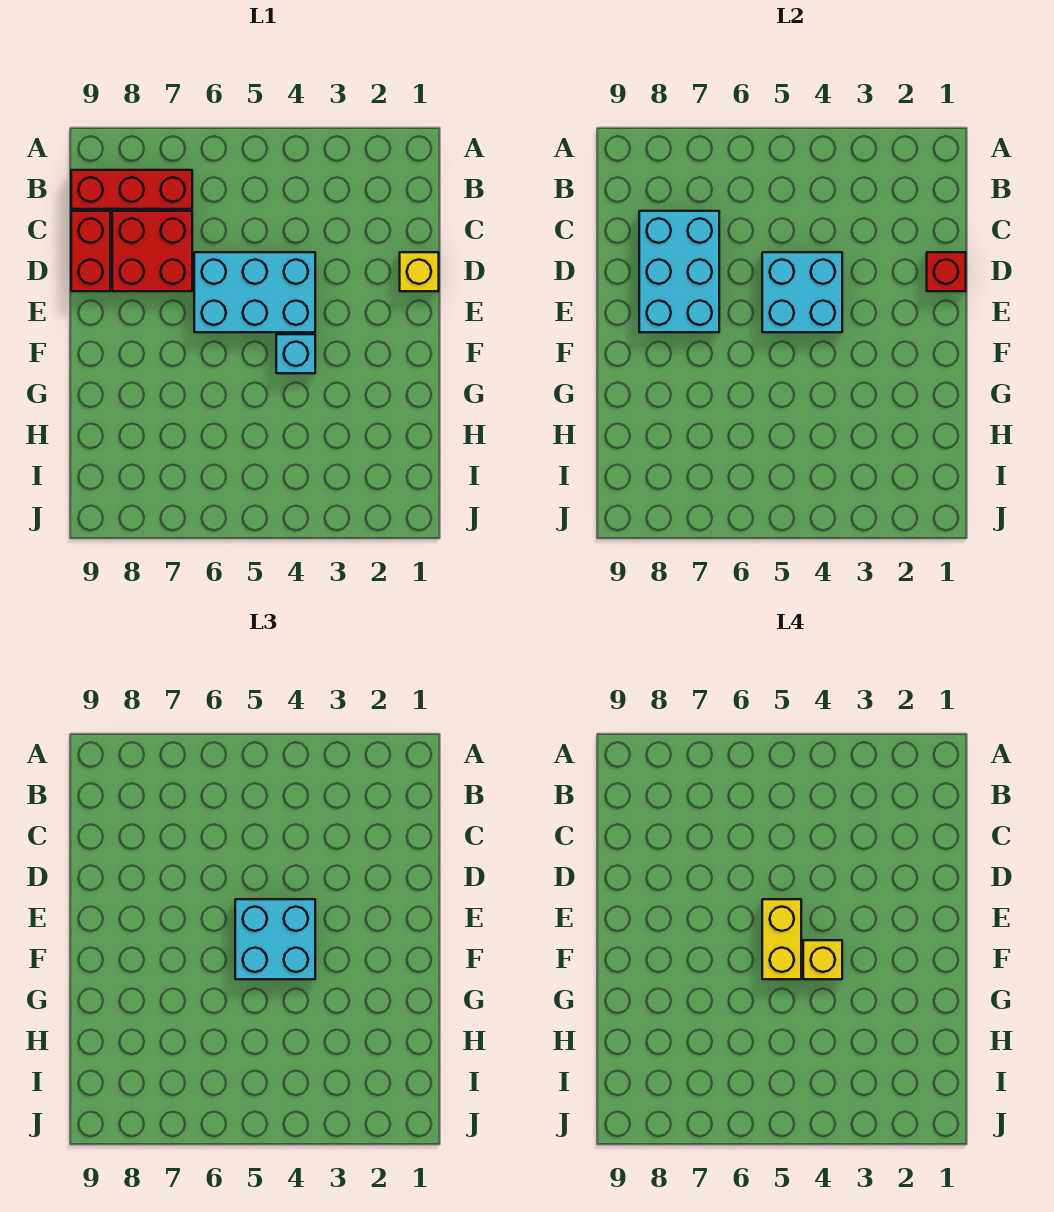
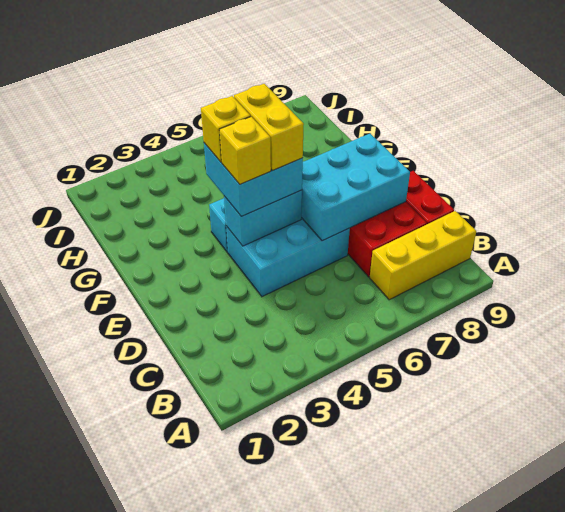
red brick B7:B9 level 1 -> yellow brick B7:B9 level 1
cyan brick C7:E8 level 2 -> cyan brick D6:E8 level 2
yellow brick D1 level 1 -> yellow brick E4 level 4
red brick D1 level 2 -> none
cyan brick D4:E5 level 2 -> cyan brick E4:E5 level 2

